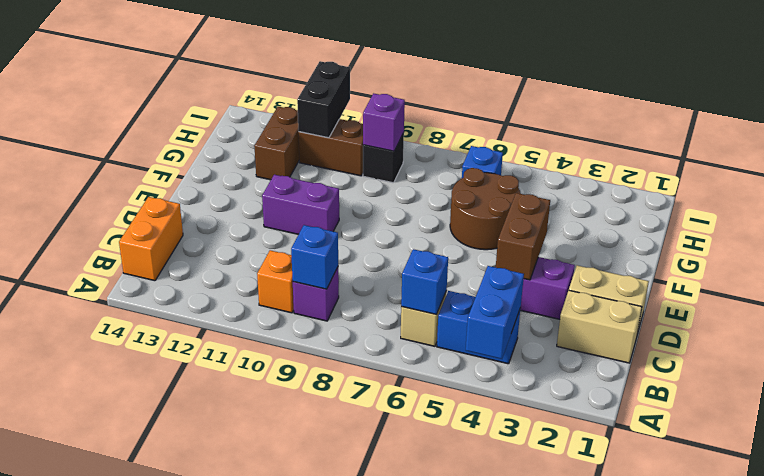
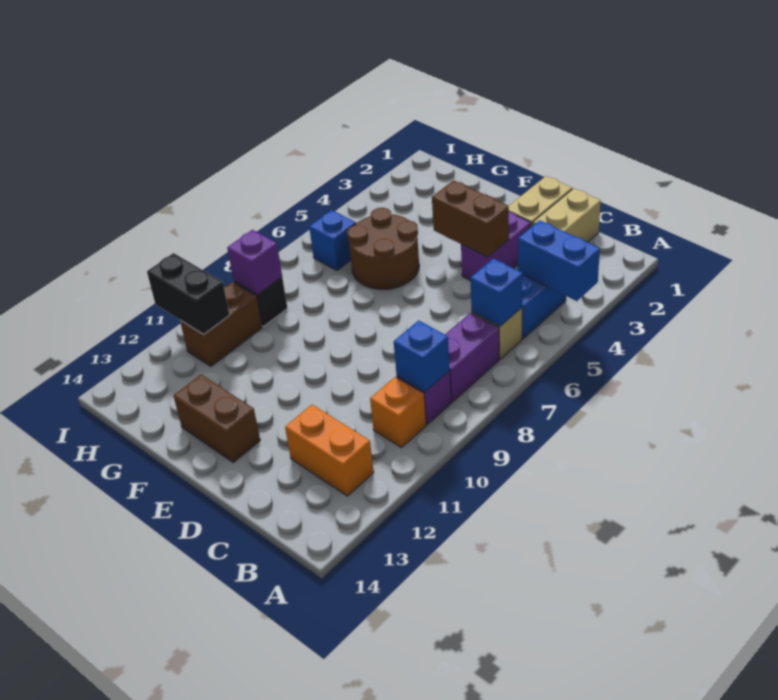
orange brick B14:C14 level 1 -> orange brick B12:C12 level 1
purple brick E10:E11 level 1 -> purple brick B7:B8 level 1
brown brick G12:H12 level 1 -> brown brick E13:F13 level 1

